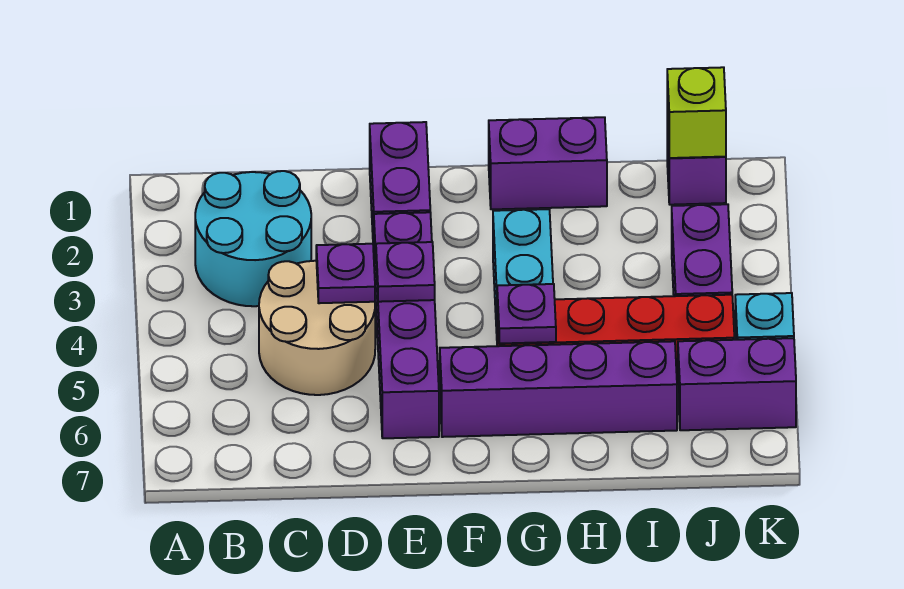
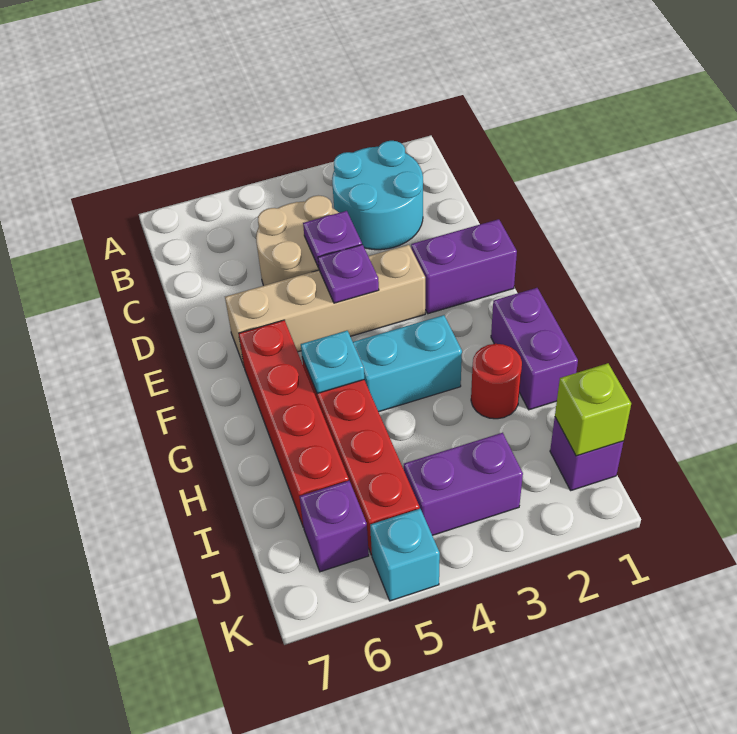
purple brick E3:E6 level 1 -> tan brick E3:E6 level 1
purple brick F6:I6 level 1 -> red brick F6:I6 level 1
purple plate G5 level 2 -> cyan plate G5 level 2
none -> red round brick H2 level 1
purple brick J6:K6 level 1 -> purple brick J6 level 1

